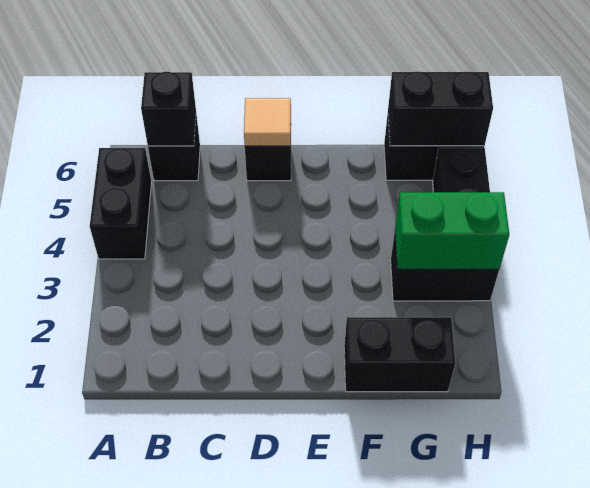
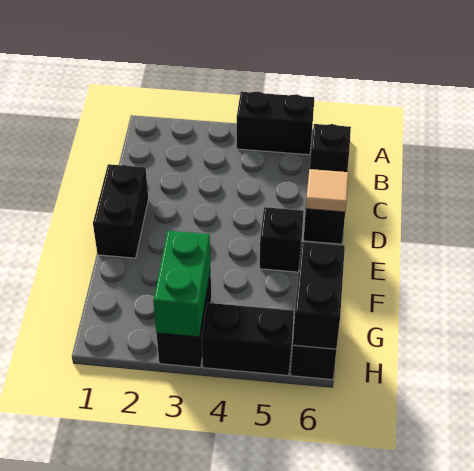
black brick B6 level 2 -> black brick E5 level 1
black brick F1:G1 level 1 -> black brick D1:E1 level 1

